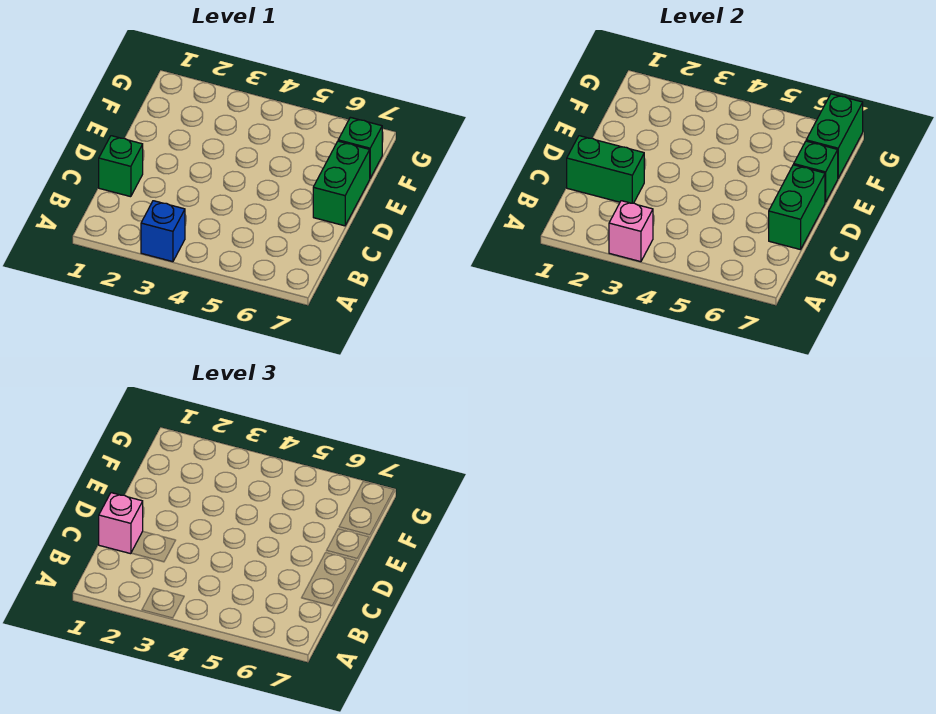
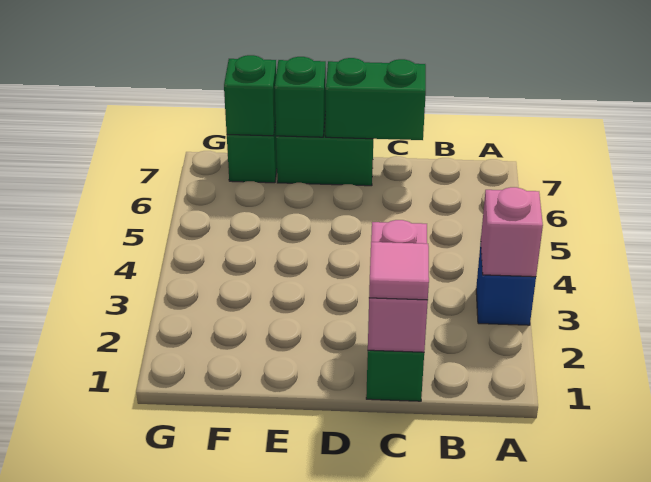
green brick C1:C2 level 2 -> pink brick C1:C2 level 2
pink brick C1 level 3 -> pink tile C1 level 3
green brick F7:G7 level 2 -> green brick F7 level 2

